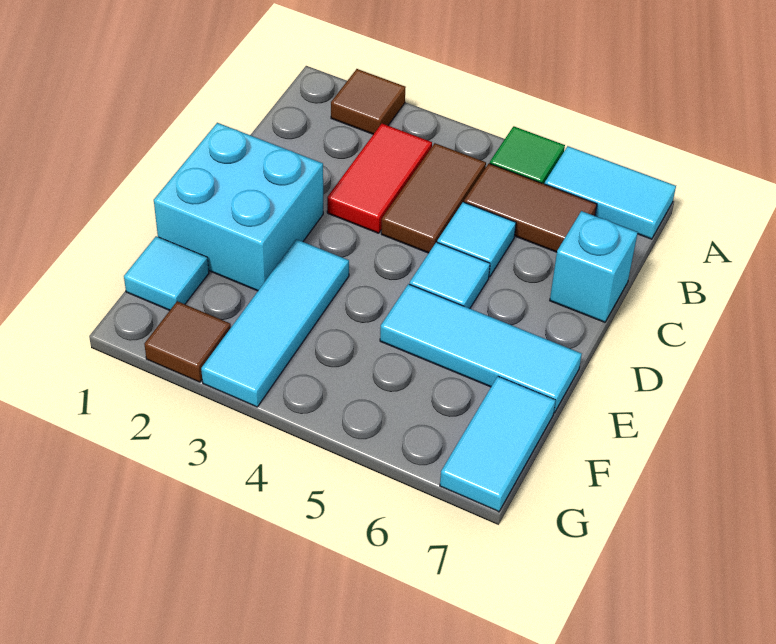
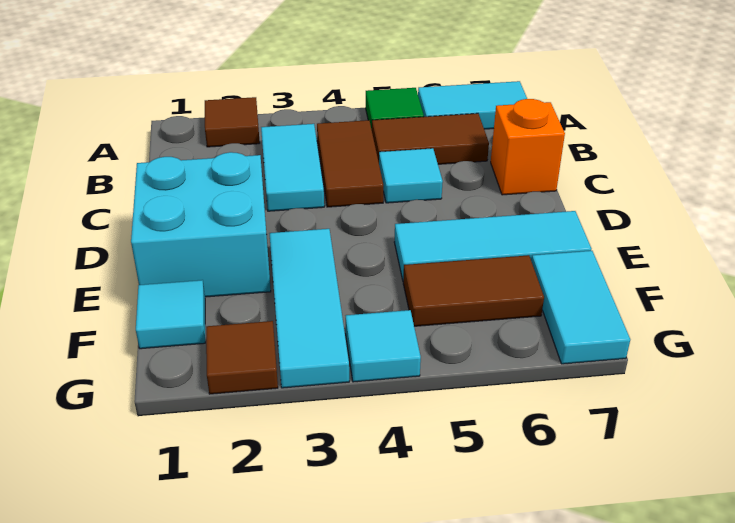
red tile B3:C3 level 1 -> cyan tile B3:C3 level 1
cyan brick C7 level 1 -> orange brick C7 level 1
cyan tile D5 level 1 -> cyan tile G4 level 1
none -> brown tile F5:F6 level 1

